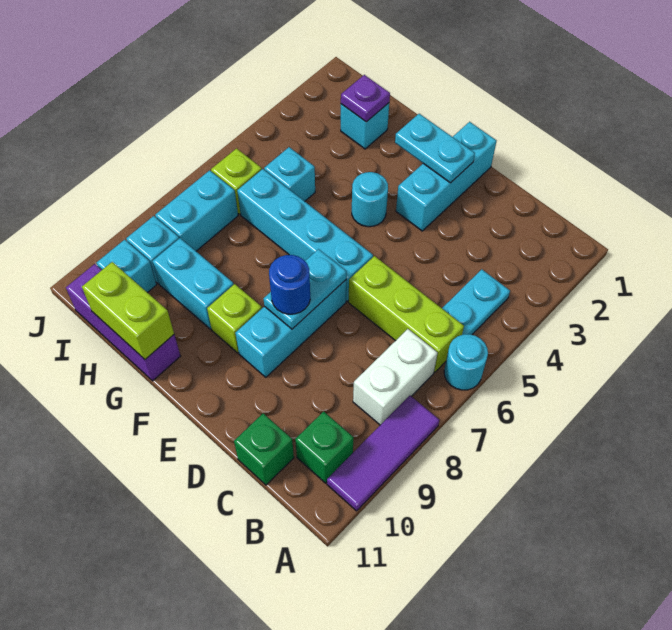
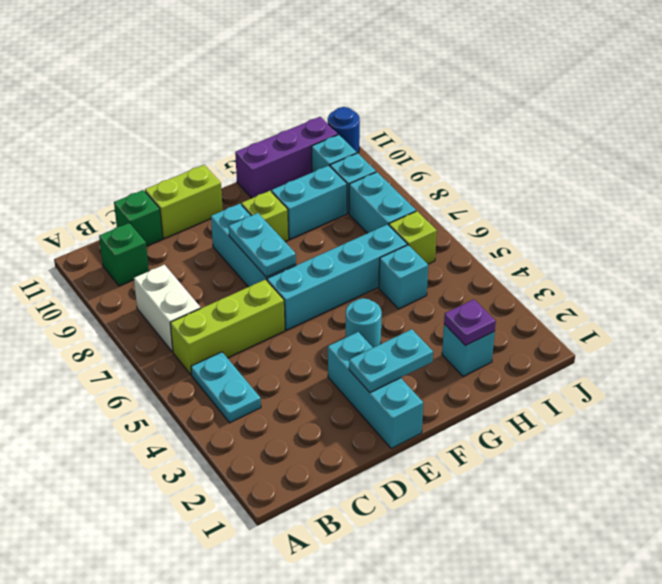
cyan round brick A6 level 1 -> none
purple tile A8:A10 level 1 -> none
blue round brick E8 level 3 -> blue round brick J11 level 1
lime brick G11:H11 level 2 -> lime brick D11:E11 level 1

